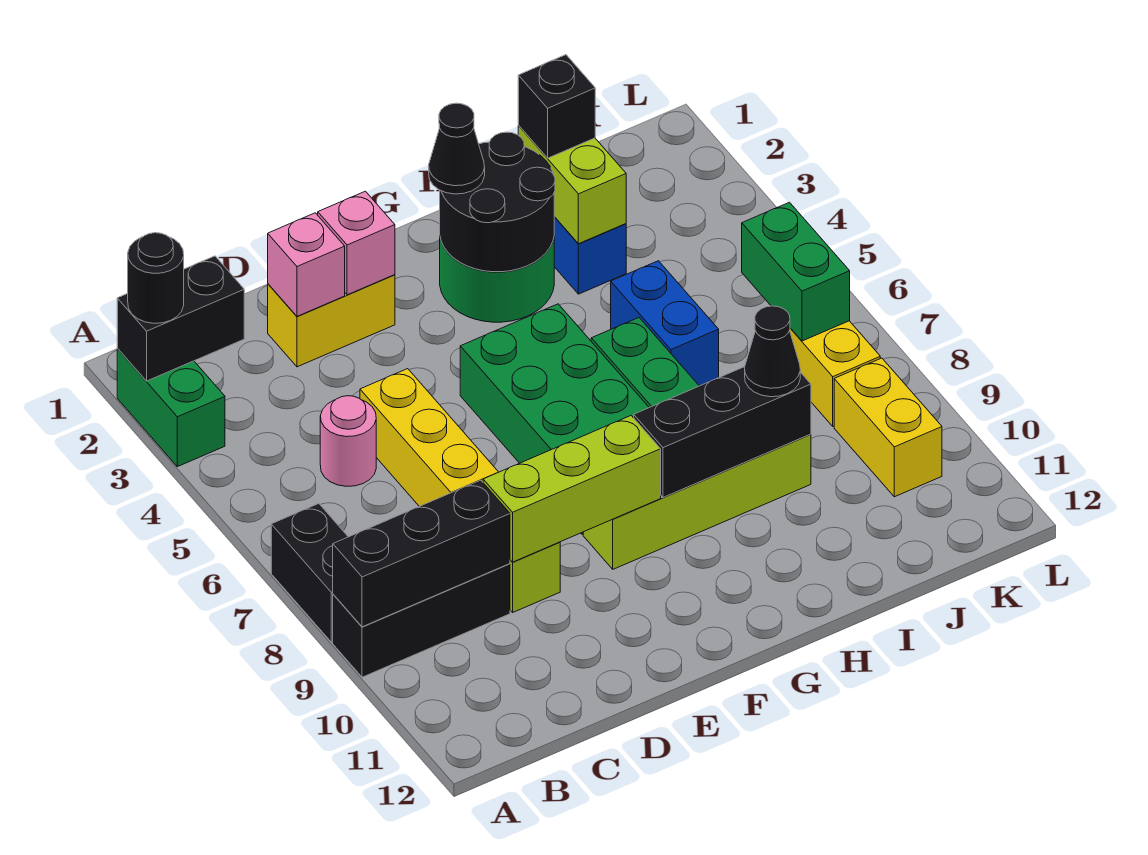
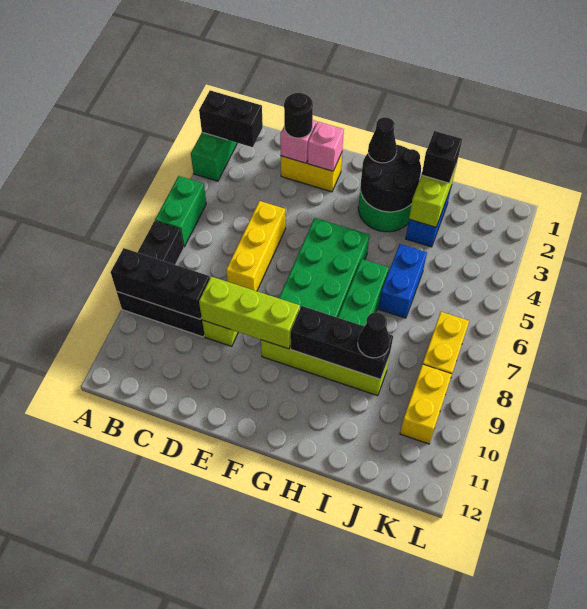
black round brick A2 level 3 -> black round brick D2 level 3
pink round brick C5 level 1 -> none
green brick K6:K7 level 2 -> green brick A5:A6 level 1

